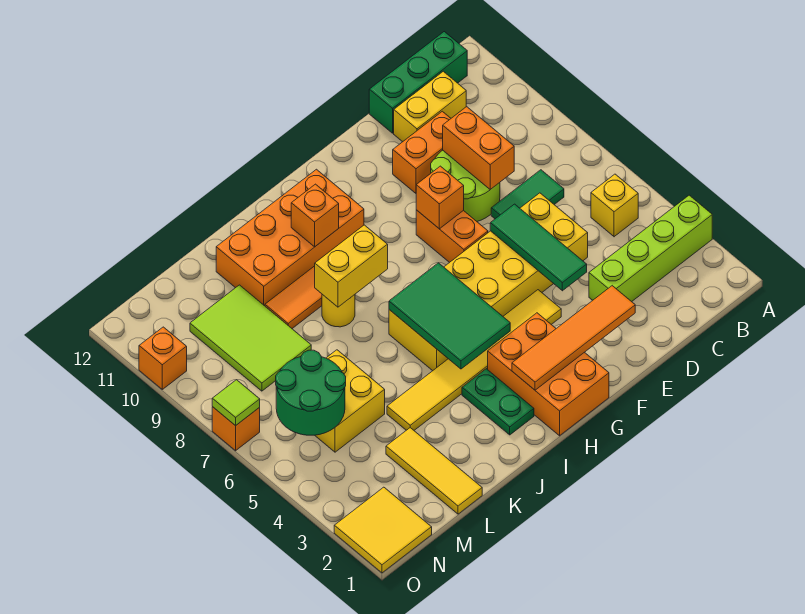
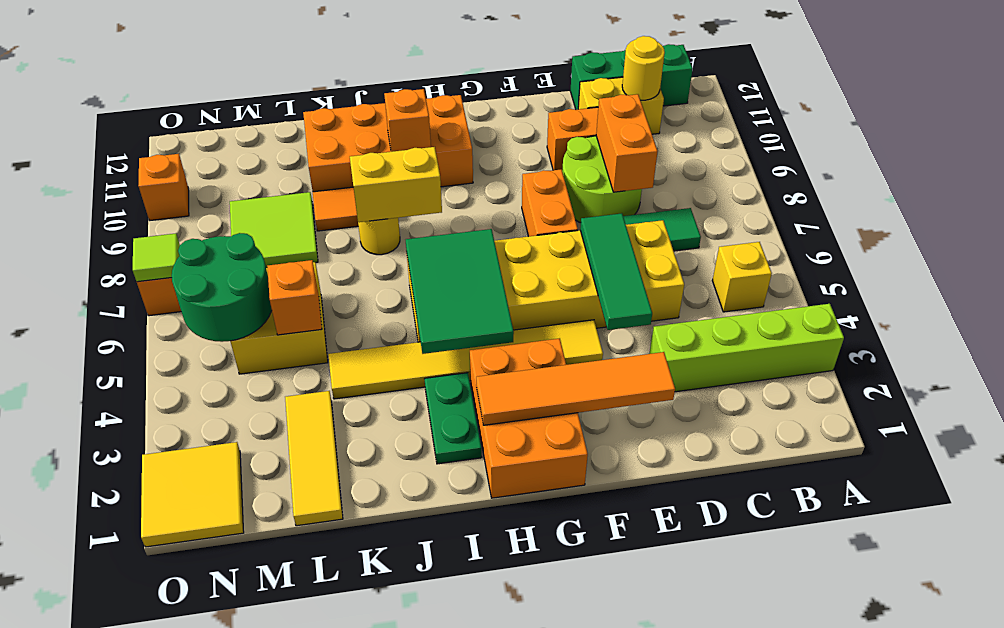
none -> yellow round brick C11 level 2
orange brick F8 level 2 -> orange brick L5 level 2
lime tile L8:M10 level 1 -> lime tile L8:M9 level 1

